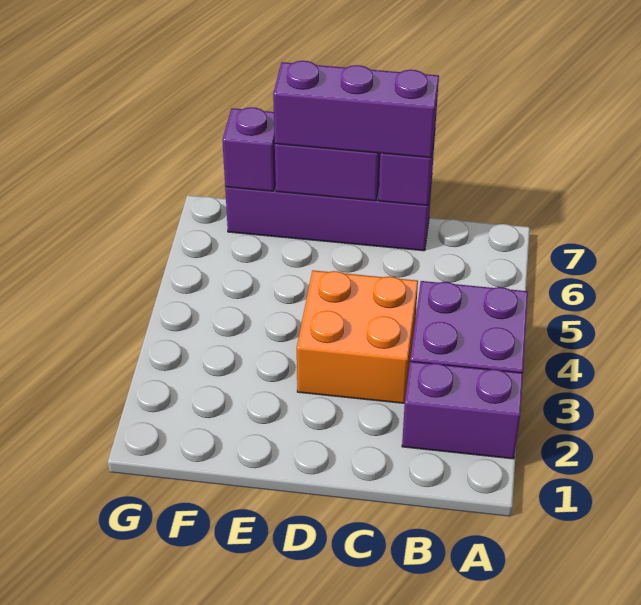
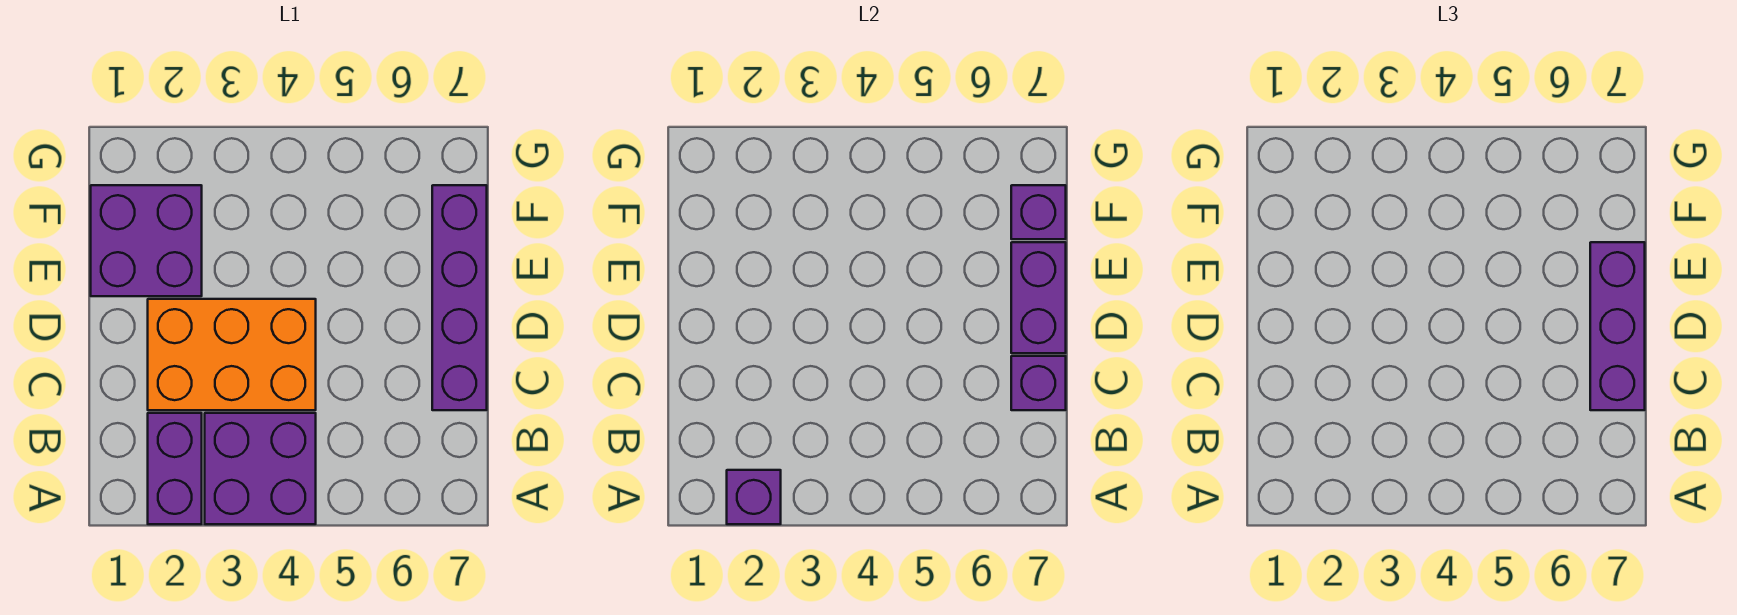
none -> purple brick A2 level 2
orange brick C3:D4 level 1 -> orange brick C2:D4 level 1
none -> purple brick E1:F2 level 1

